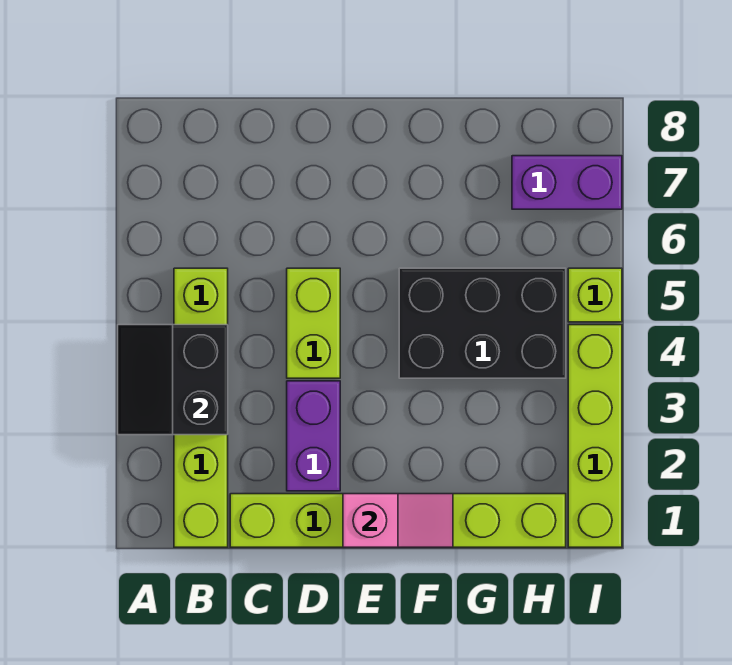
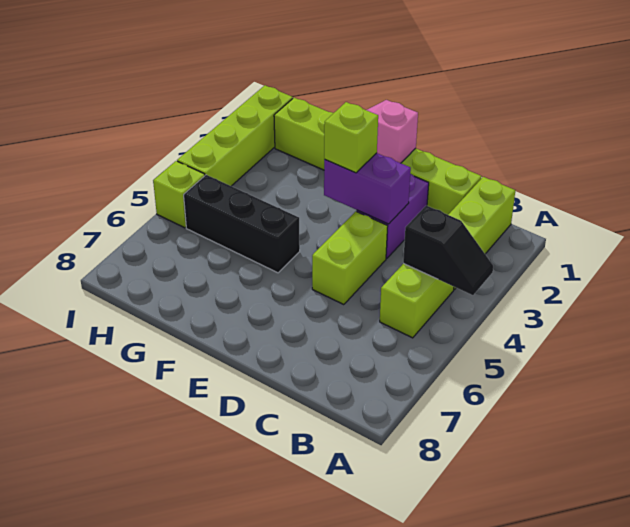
black slope A3:B4 level 2 top B -> black slope A4:B4 level 2 top B
none -> lime brick E3 level 3
black brick F4:H5 level 1 -> black brick F5:H5 level 1
purple brick H7:I7 level 1 -> purple brick D3:E3 level 2

